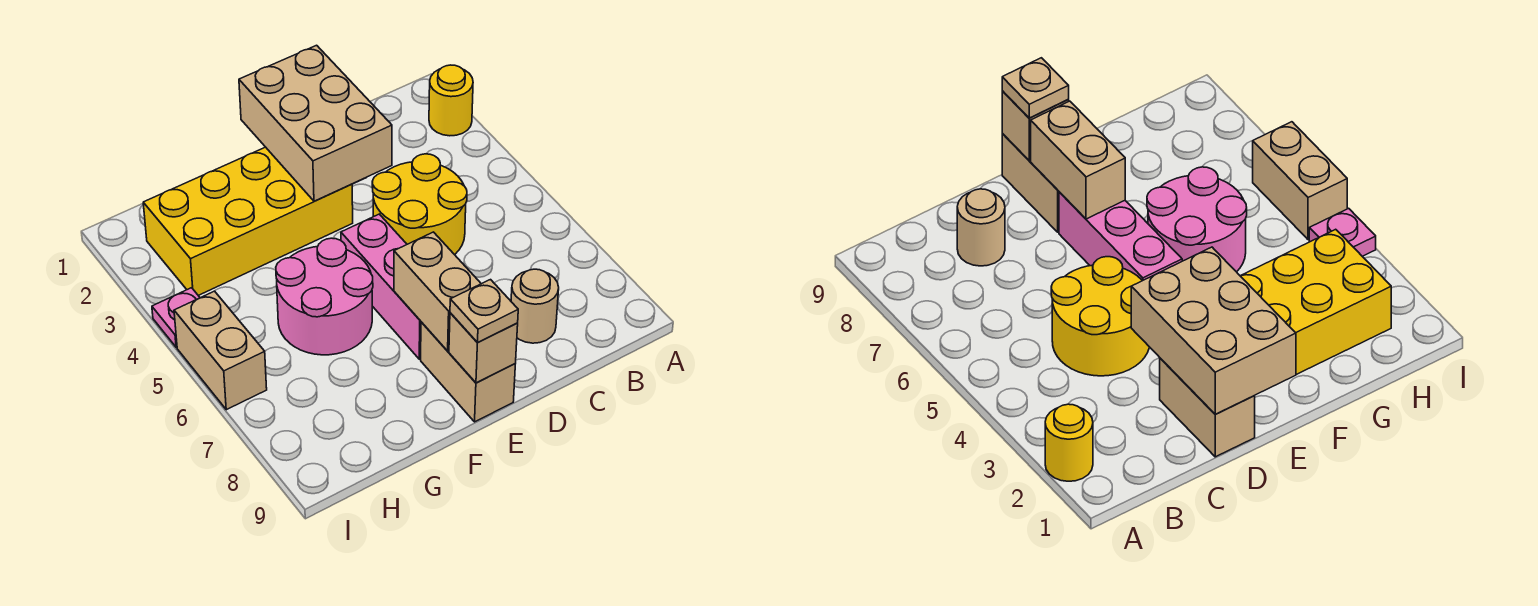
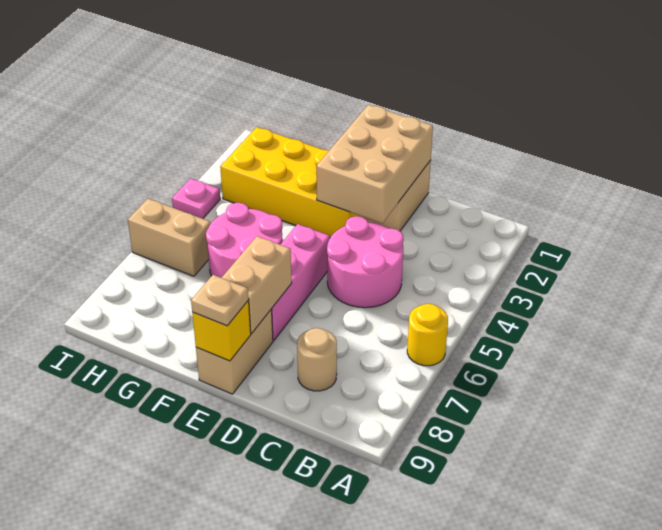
yellow round brick A2 level 1 -> yellow round brick A6 level 1
yellow round brick C4:D5 level 1 -> pink round brick C4:D5 level 1
tan brick E9 level 2 -> yellow brick E9 level 2
tan brick I5:I6 level 1 -> tan brick H6:I6 level 1

